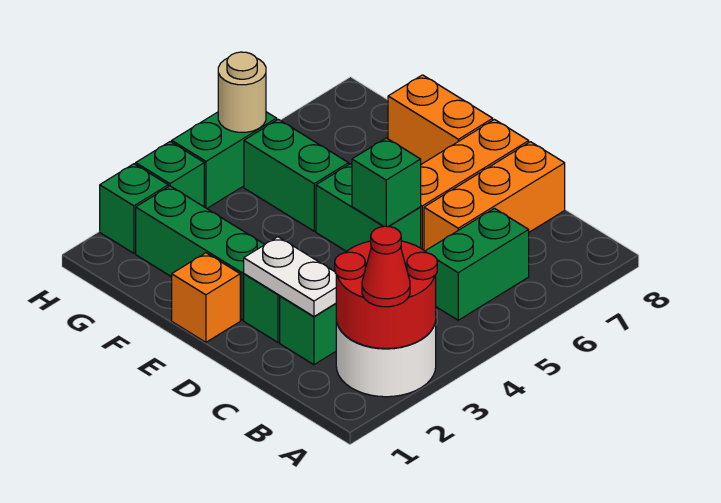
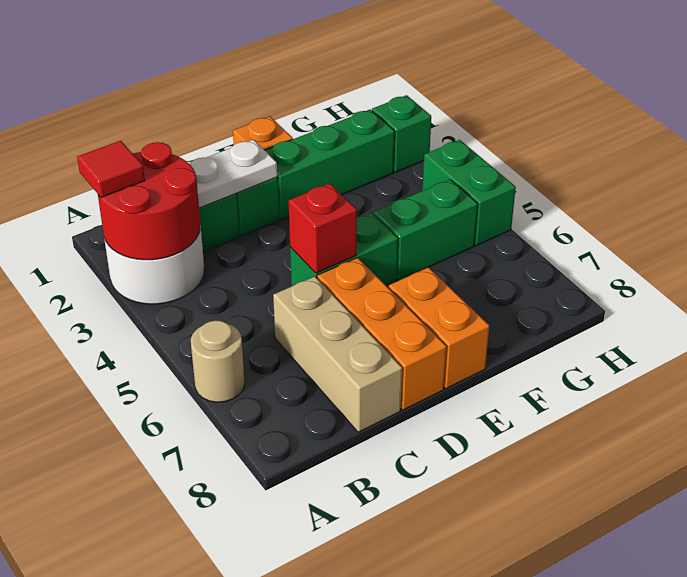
red cone A2 level 3 -> red tile A2 level 3
green brick B5:B6 level 1 -> none
orange brick C6:C8 level 1 -> tan brick C6:C8 level 1
green brick D5 level 2 -> red brick D5 level 2
orange brick E8:F8 level 1 -> orange brick E7:E8 level 1
green brick H3 level 1 -> none
tan round brick H5 level 2 -> tan round brick A6 level 1

